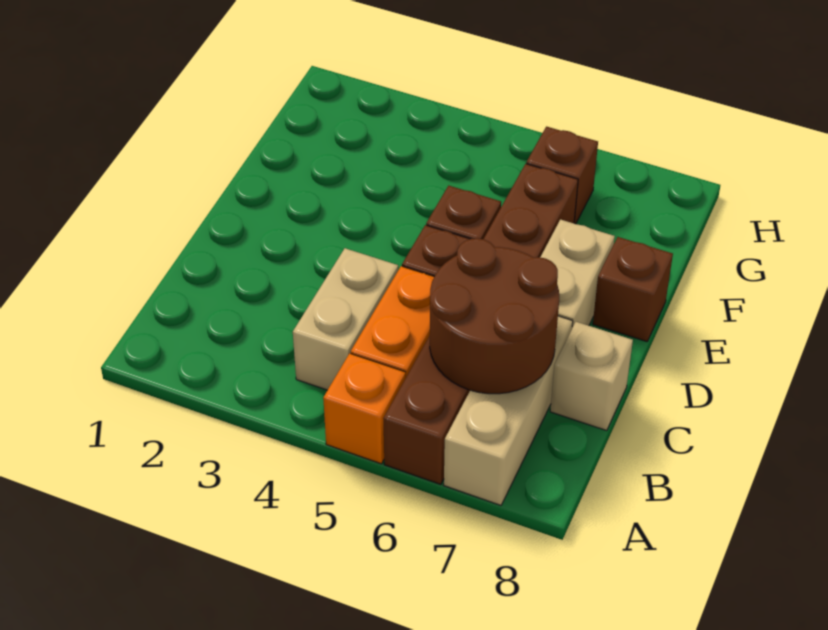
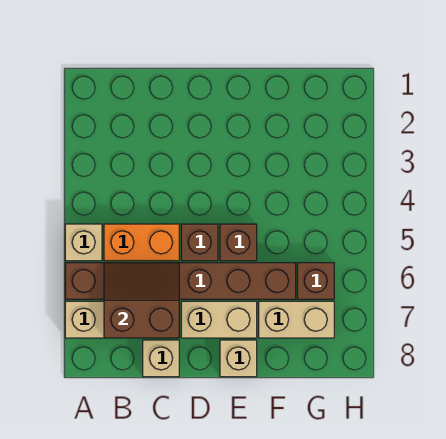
orange brick A5 level 1 -> tan brick A5 level 1
tan brick B4:C4 level 1 -> tan brick F7:G7 level 1
brown round brick B6:C7 level 2 -> brown slope B6:C7 level 2 top 7
brown brick E8 level 1 -> tan brick E8 level 1

